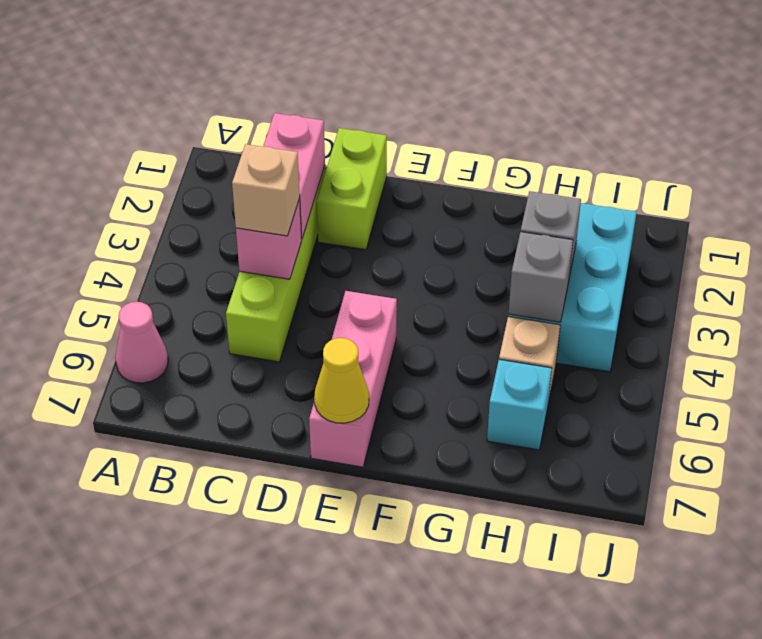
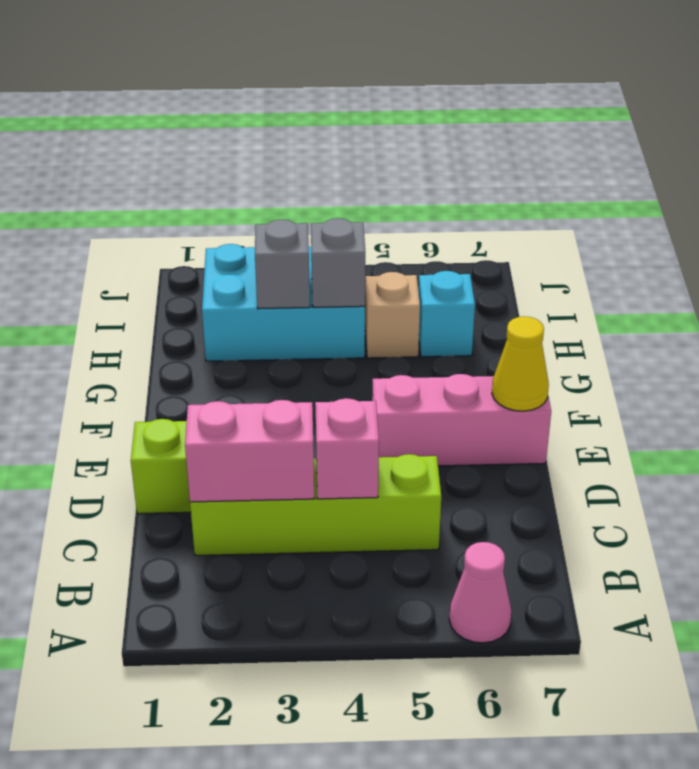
tan brick C4 level 3 -> none

